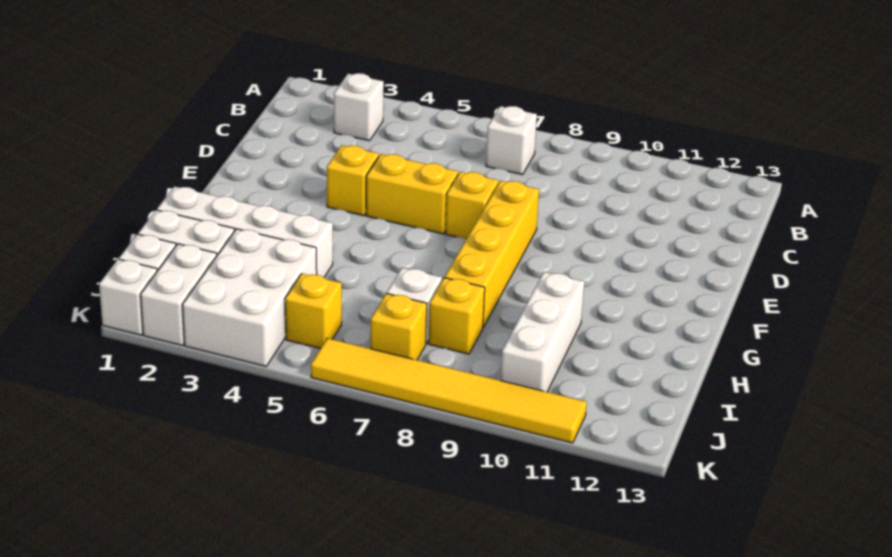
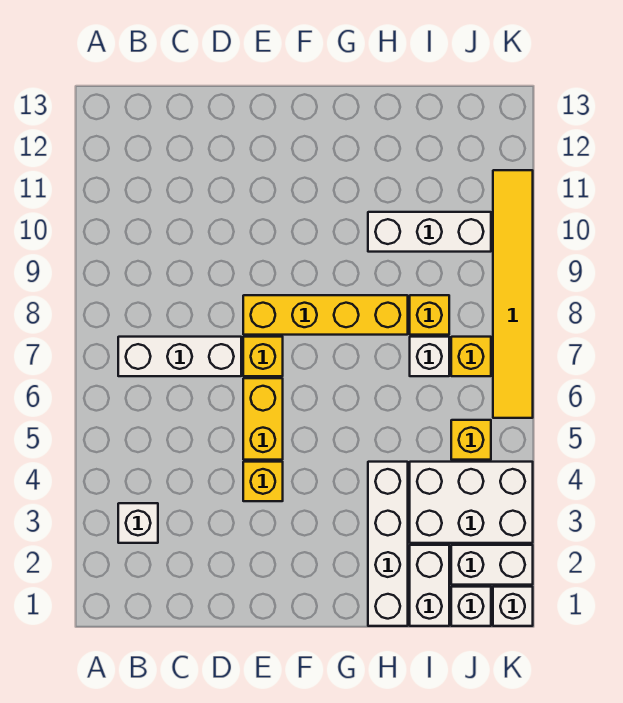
white brick B7 level 1 -> white brick B7:D7 level 1

